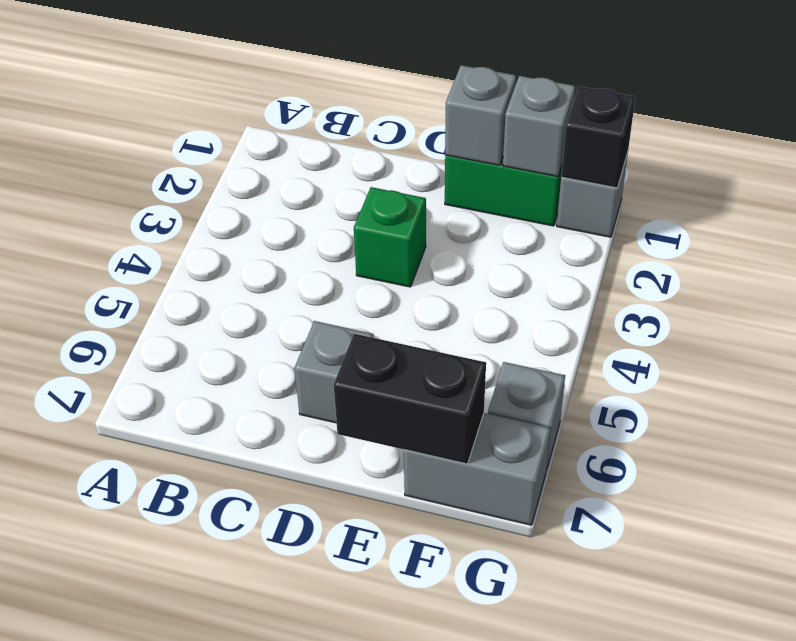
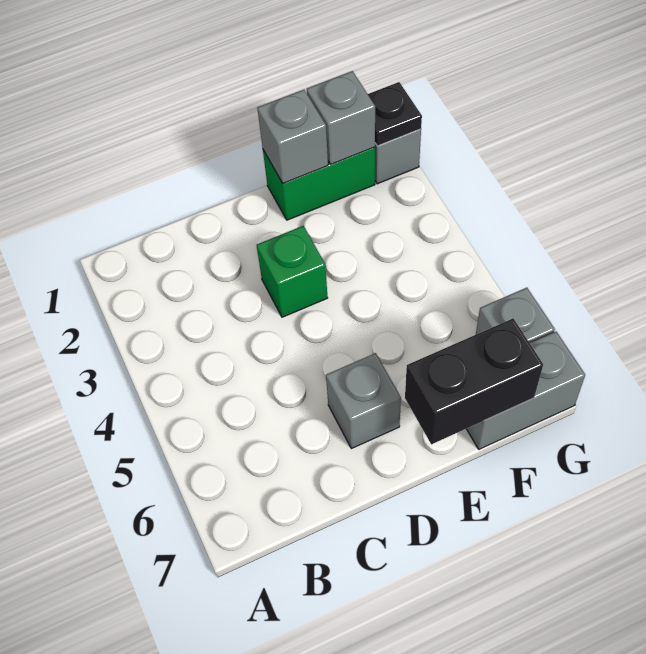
black brick G1 level 2 -> black plate G1 level 2

